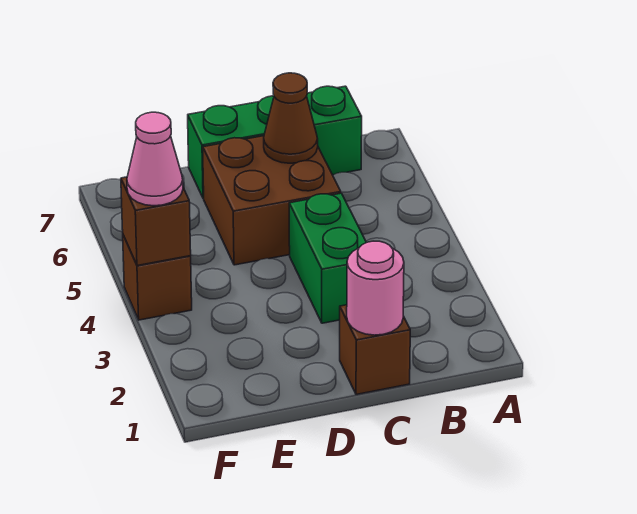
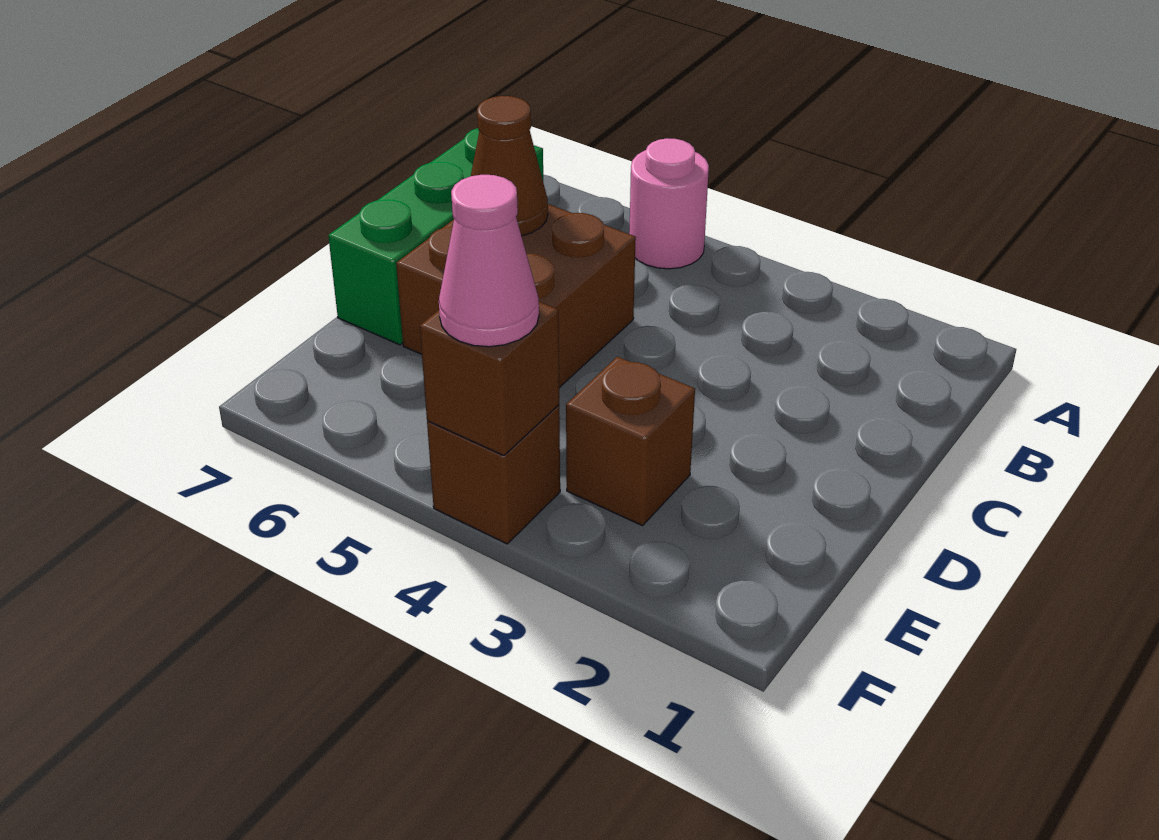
brown brick C1 level 1 -> brown brick E3 level 1
pink round brick C1 level 2 -> pink round brick A5 level 1
green brick C3:C4 level 1 -> none

